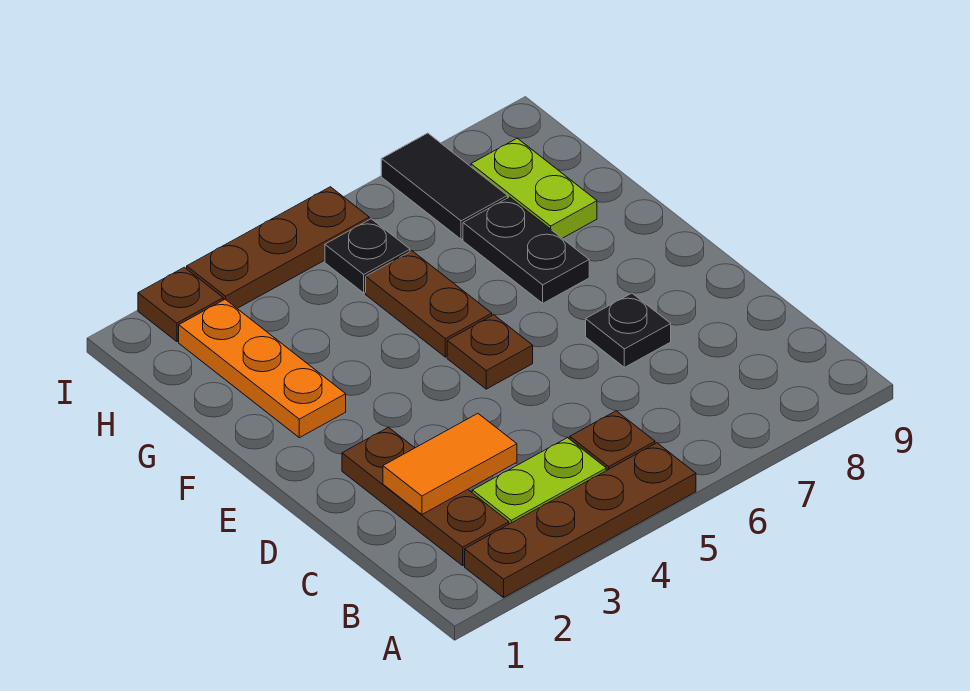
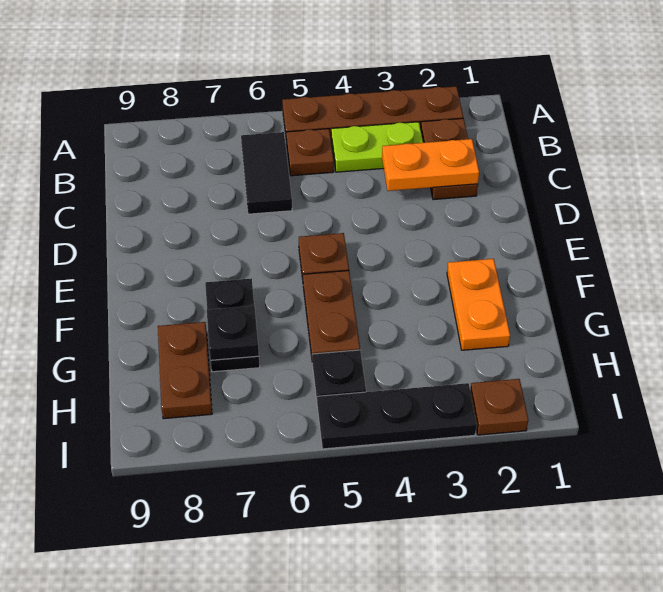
brown plate B2:D2 level 1 -> brown plate B2:C2 level 1
orange tile C2:C3 level 2 -> orange plate C2:C3 level 2
black plate D7 level 1 -> black plate G7 level 2
orange plate F2:H2 level 1 -> orange plate F2:G2 level 1
lime plate G8:H8 level 1 -> brown plate G8:H8 level 1
black tile H7:I7 level 1 -> black tile B6:C6 level 1
brown plate I3:I5 level 1 -> black plate I3:I5 level 1

